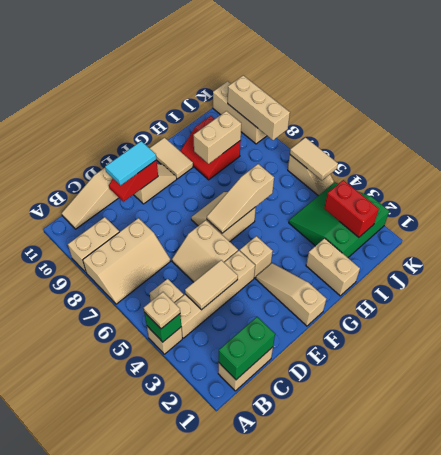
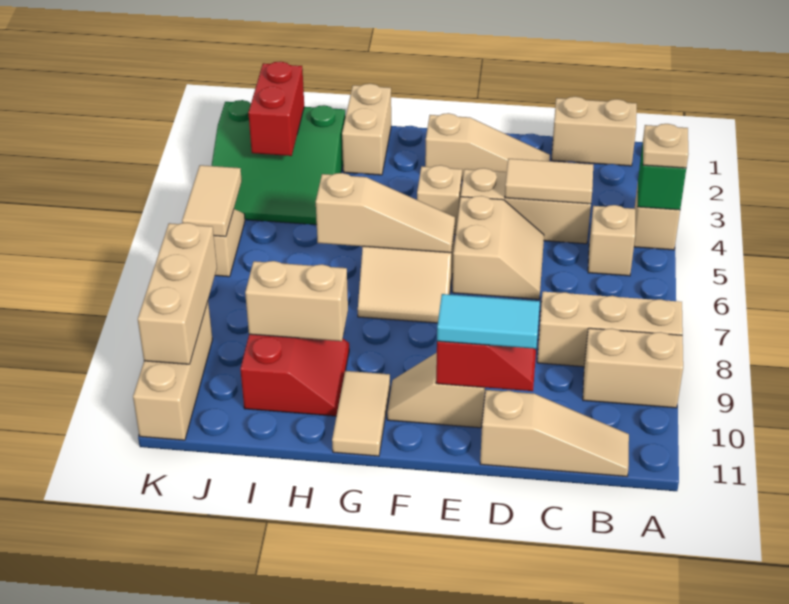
green brick B1:C1 level 2 -> none
tan brick B4:E4 level 1 -> tan brick C4:E4 level 1
tan slope F1:F3 level 1 top 1 -> tan slope D2:F2 level 1 top F

